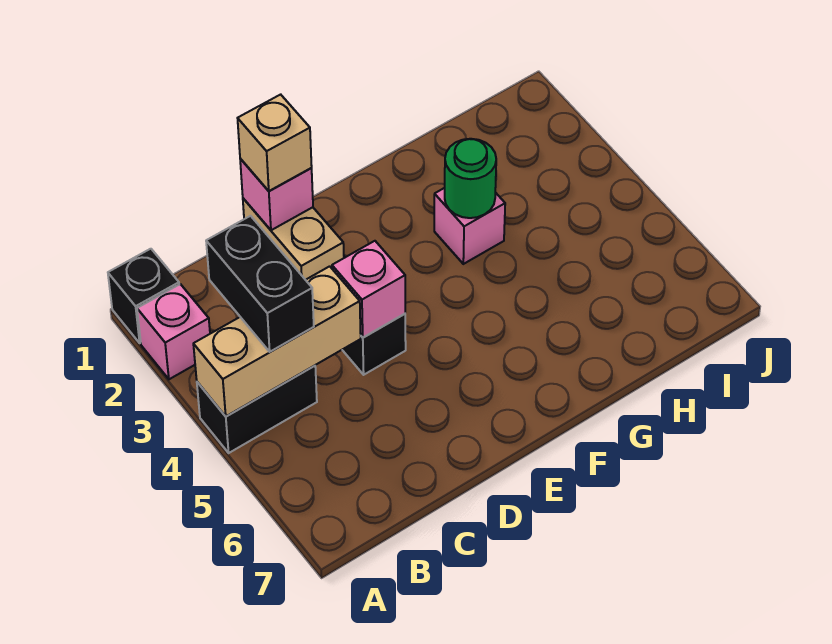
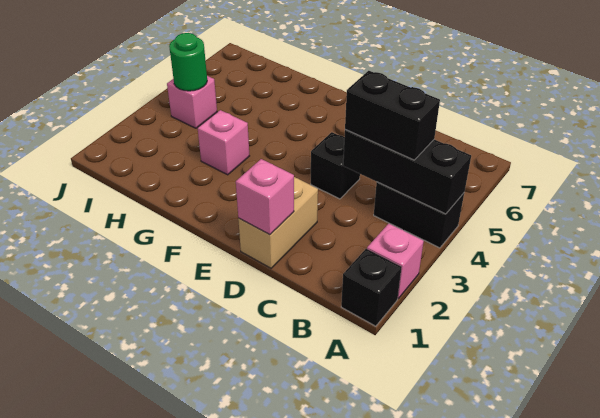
tan brick A4:C4 level 2 -> black brick A4:C4 level 2
black brick B3:B4 level 3 -> black brick B4:C4 level 3
tan brick D1 level 3 -> none
pink brick D4 level 2 -> pink brick I4 level 1
green round brick G3 level 2 -> green round brick I4 level 2

